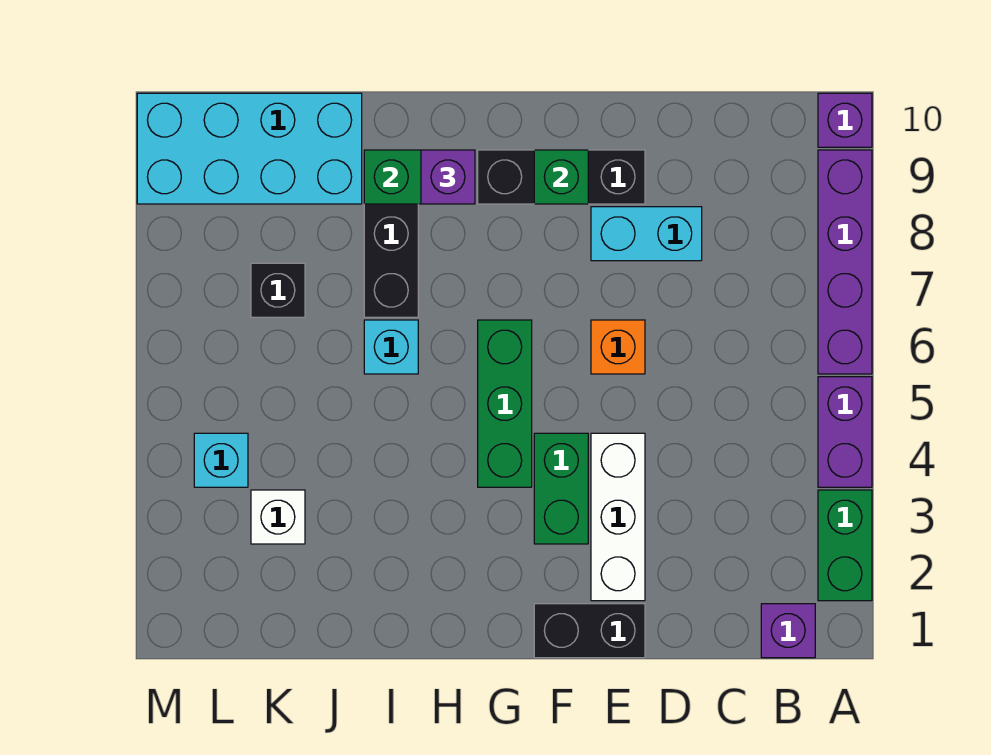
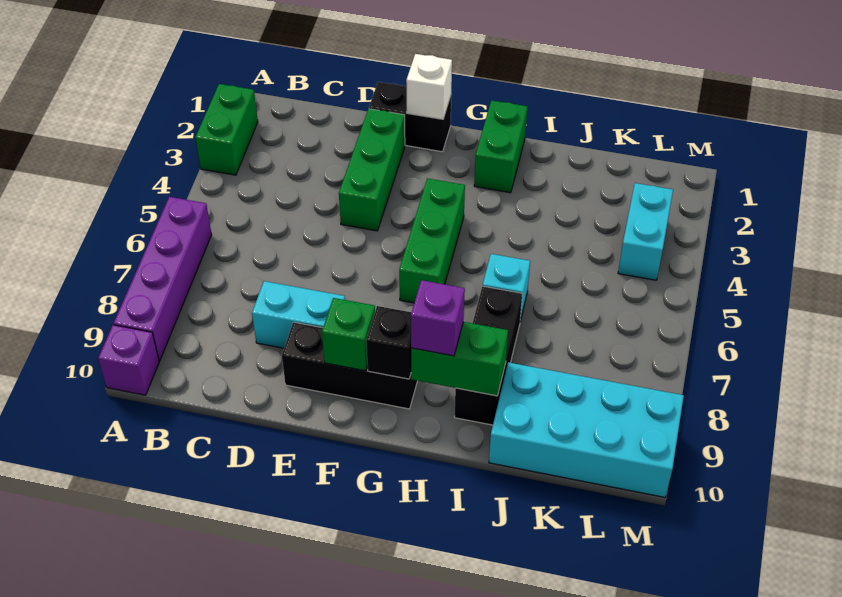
purple brick A4:A5 level 1 -> none
purple brick B1 level 1 -> none
white brick E2:E4 level 1 -> green brick E2:E4 level 1
orange brick E6 level 1 -> none
green brick F3:F4 level 1 -> green brick H1:H2 level 1
white brick K3 level 1 -> white brick F1 level 2
black brick K7 level 1 -> black brick G9 level 2
cyan brick L4 level 1 -> cyan brick L3:L4 level 1

